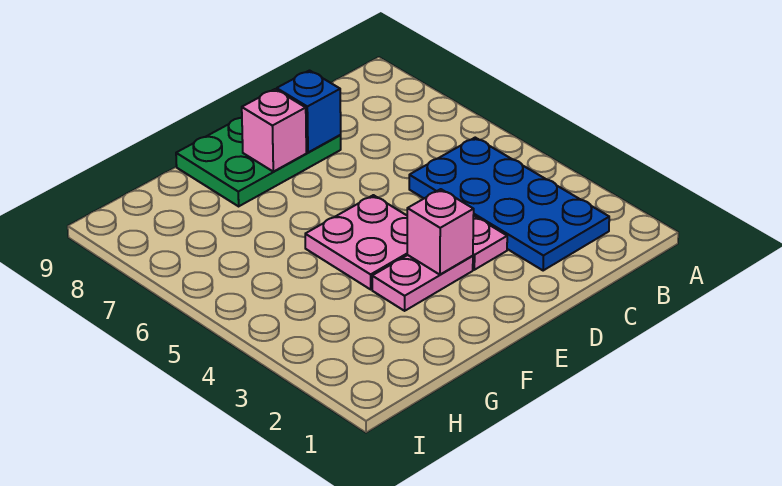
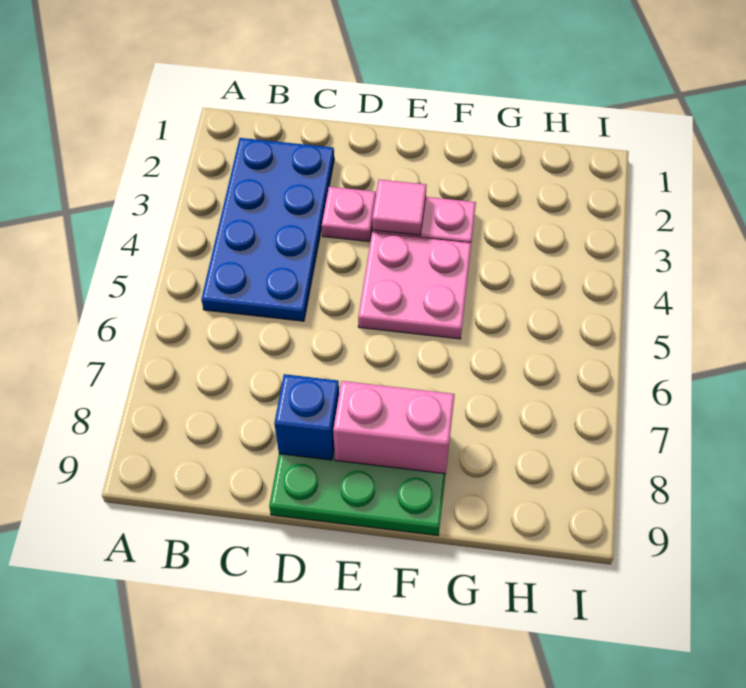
pink brick E3 level 2 -> pink tile E3 level 2
pink brick E8 level 2 -> pink brick E8:F8 level 2

